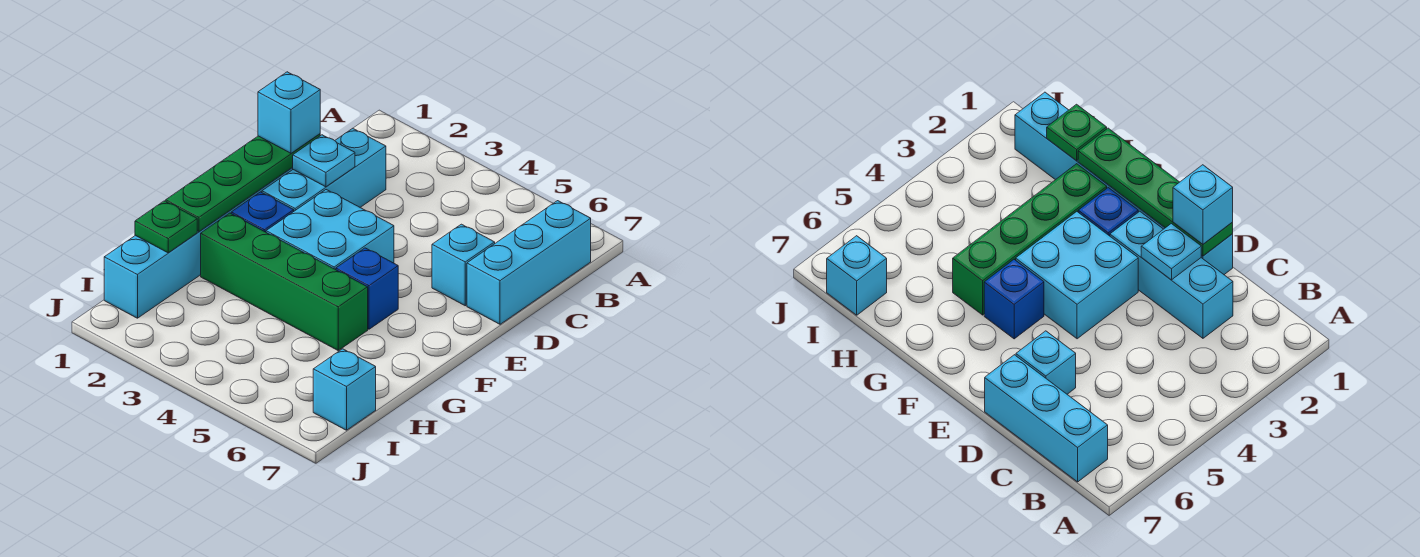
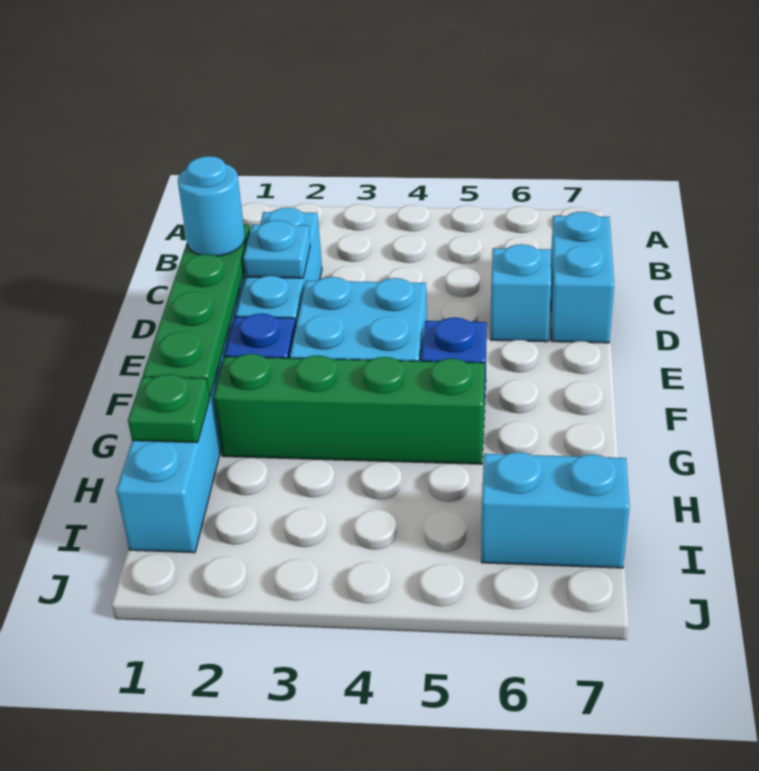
cyan brick B7:D7 level 1 -> cyan brick C7:D7 level 1
cyan brick D1 level 3 -> cyan round brick D1 level 3
cyan brick I7 level 1 -> cyan brick I6:I7 level 1

